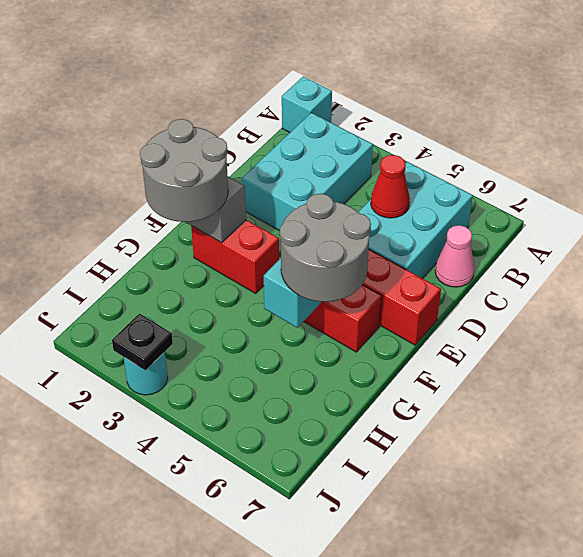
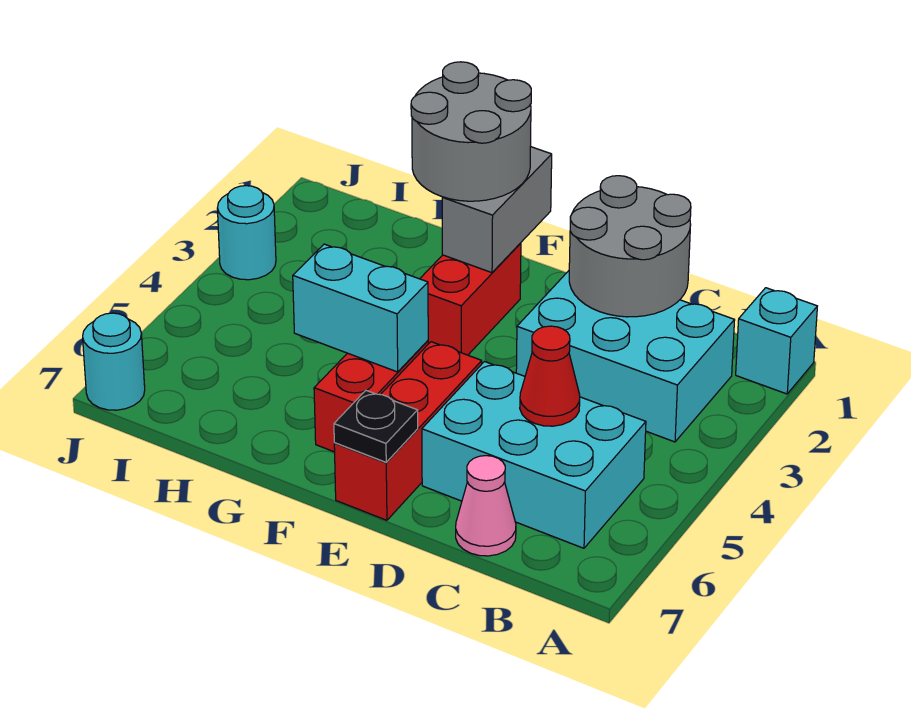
grey round brick F5:G6 level 3 -> grey round brick C1:D2 level 2
black plate J3 level 2 -> black plate E7 level 2
none -> cyan round brick J7 level 1

